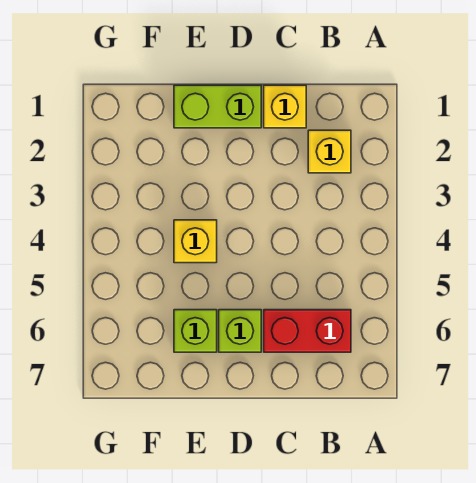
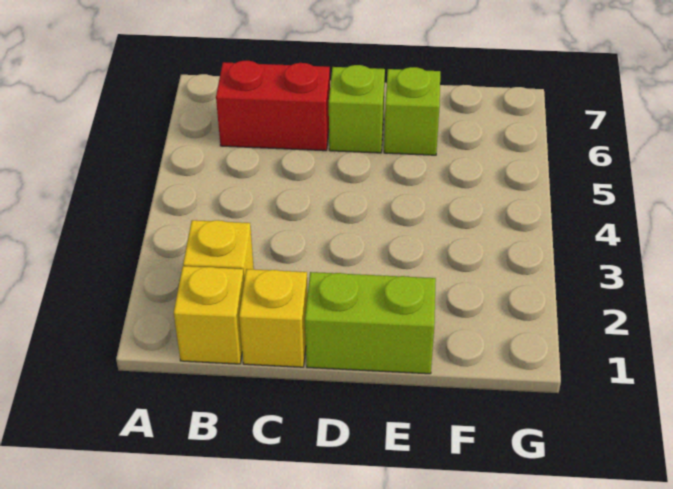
yellow brick E4 level 1 -> yellow brick B1 level 1

